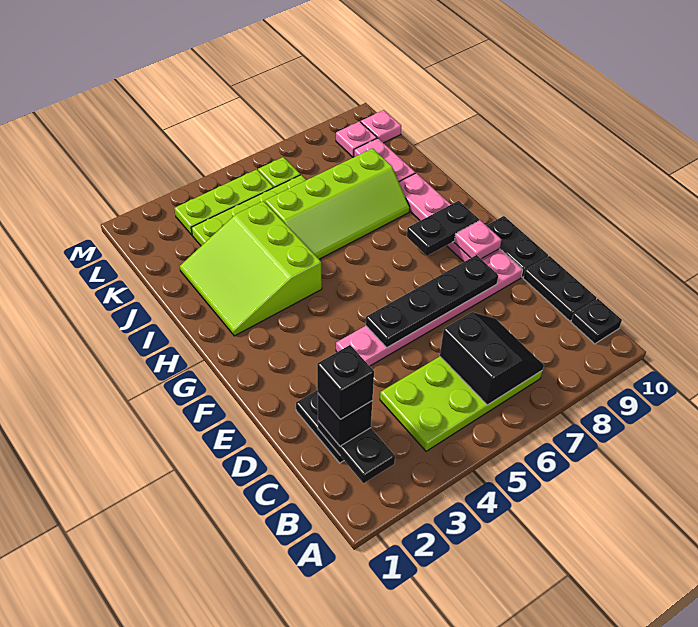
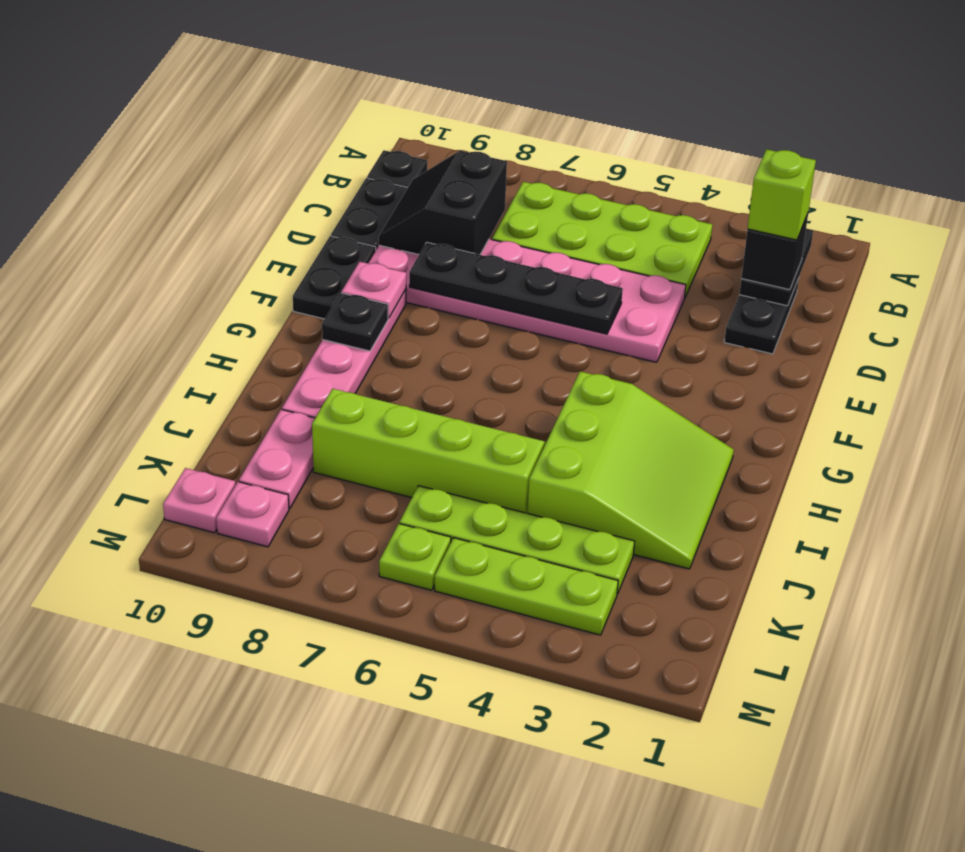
black slope B6:C7 level 2 top 6 -> black slope C8:D9 level 2 top 8
black brick C2 level 4 -> lime brick C2 level 4
pink plate E4:E9 level 1 -> pink plate D4:E9 level 1
black plate G8:G9 level 2 -> black plate G9 level 2

